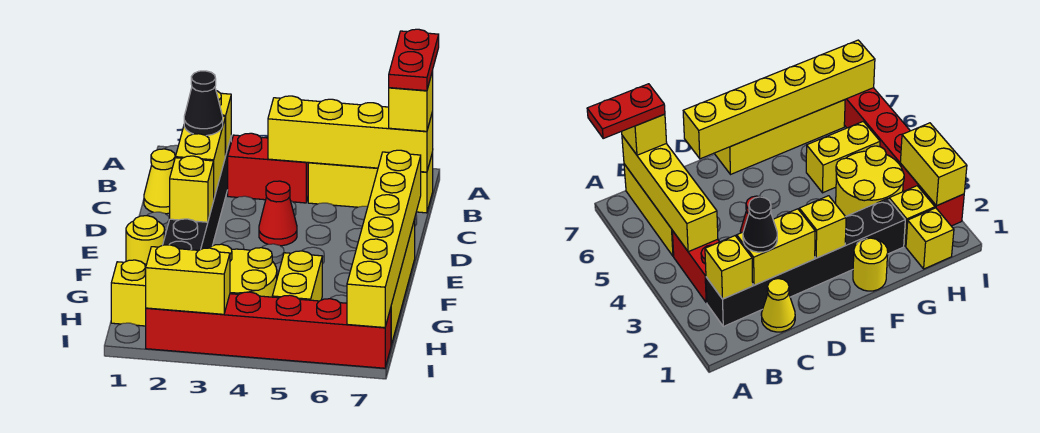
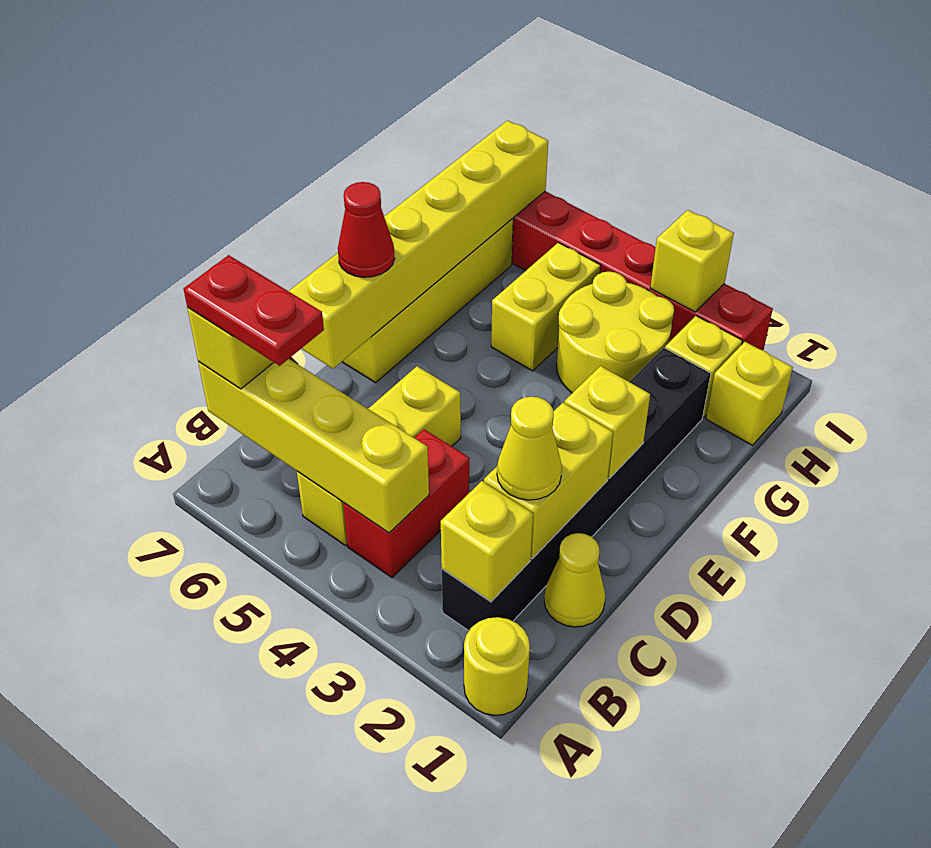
red plate A7:B7 level 4 -> red plate B6:B7 level 4
red brick B3:B4 level 1 -> red brick B4:C4 level 1
yellow brick B5:B7 level 1 -> yellow brick B5:D5 level 1
black cone C2 level 3 -> yellow cone C2 level 3
red cone D4 level 1 -> red cone E7 level 3
yellow round brick F1 level 1 -> yellow round brick A1 level 1
yellow brick I2:I3 level 2 -> yellow brick I3 level 2

